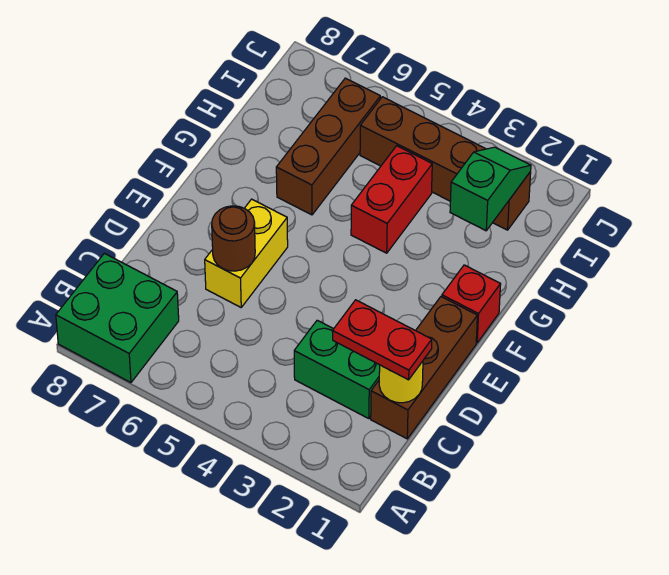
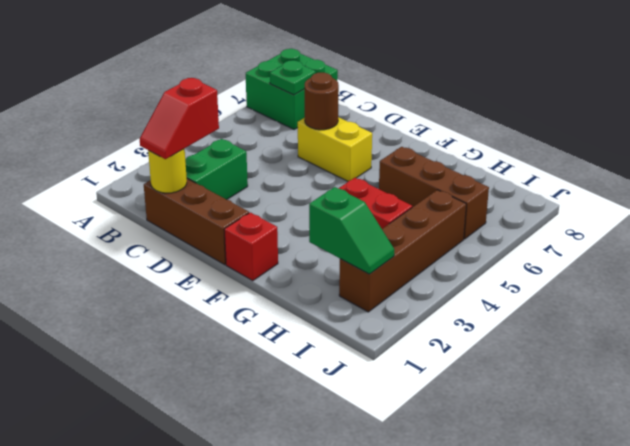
none -> green plate B7 level 2
red plate C1:C2 level 3 -> red slope C1:C2 level 3 top 2

